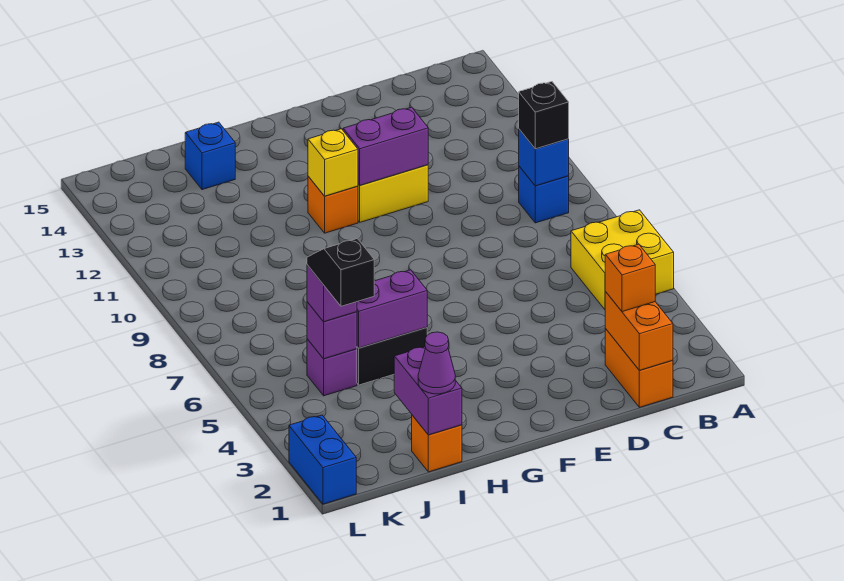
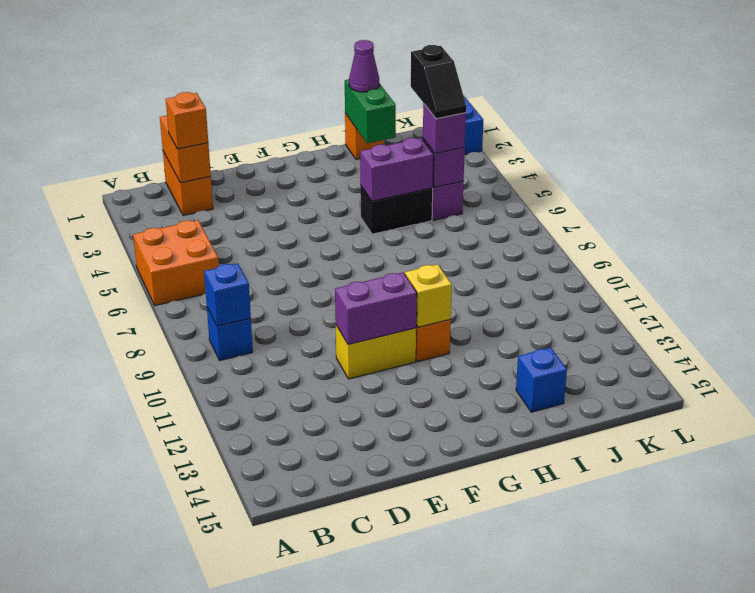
yellow brick A5:B6 level 1 -> orange brick A5:B6 level 1
black brick B9 level 3 -> none
purple brick I1:I2 level 2 -> green brick I1:I2 level 2

